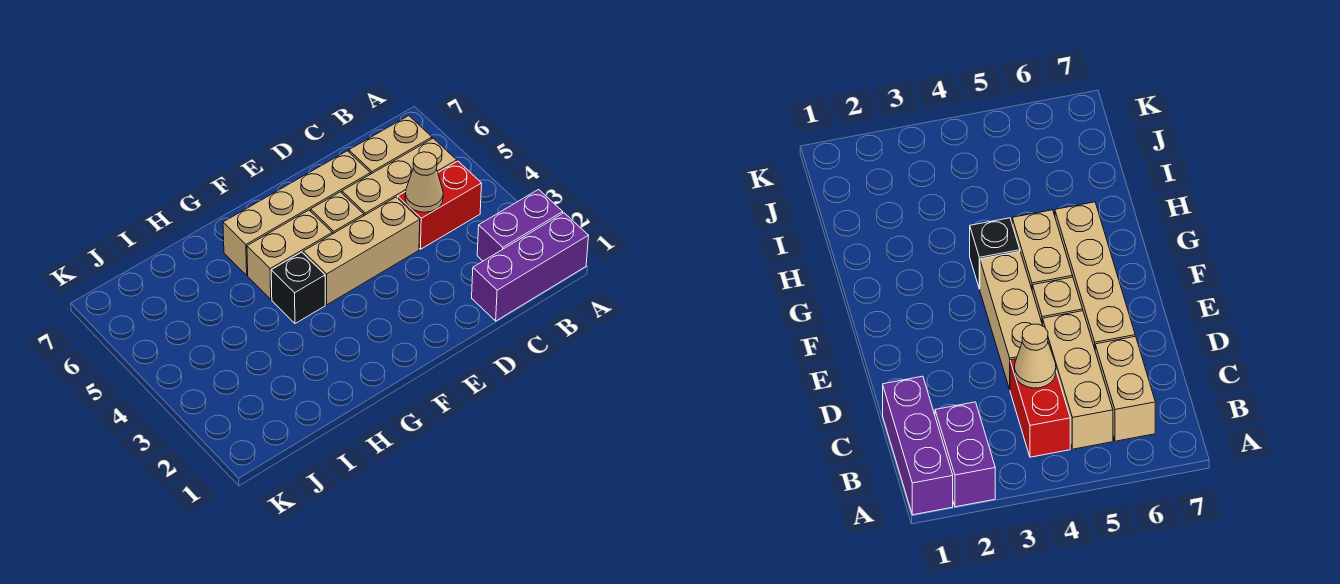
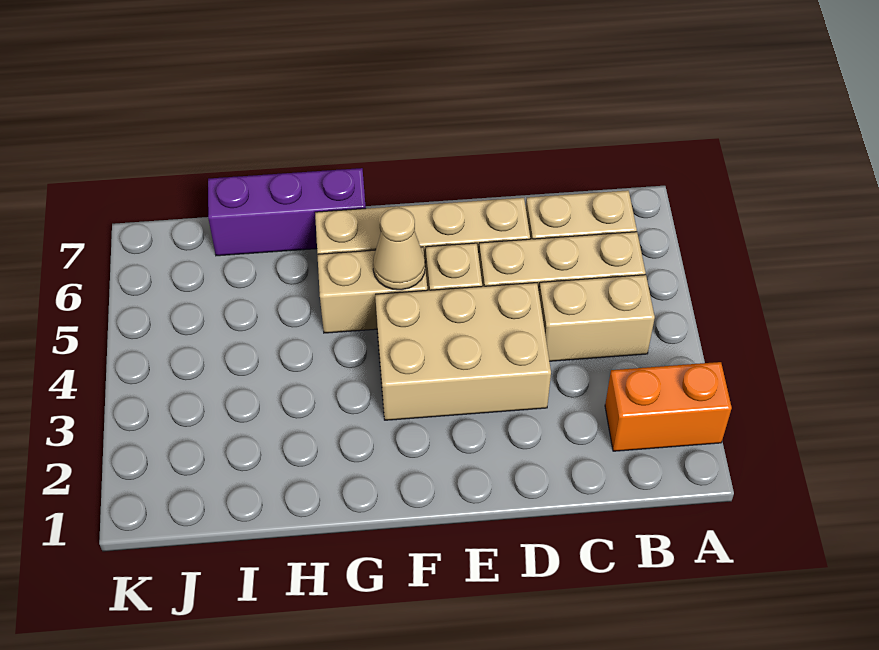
purple brick A1:C1 level 1 -> purple brick G7:I7 level 1
purple brick A2:B2 level 1 -> orange brick A2:B2 level 1
red brick B4:C4 level 1 -> tan brick B4:C4 level 1
tan cone C4 level 2 -> tan cone F5 level 2
tan brick D4:F4 level 1 -> tan brick D3:F4 level 1
black brick G4 level 1 -> none

